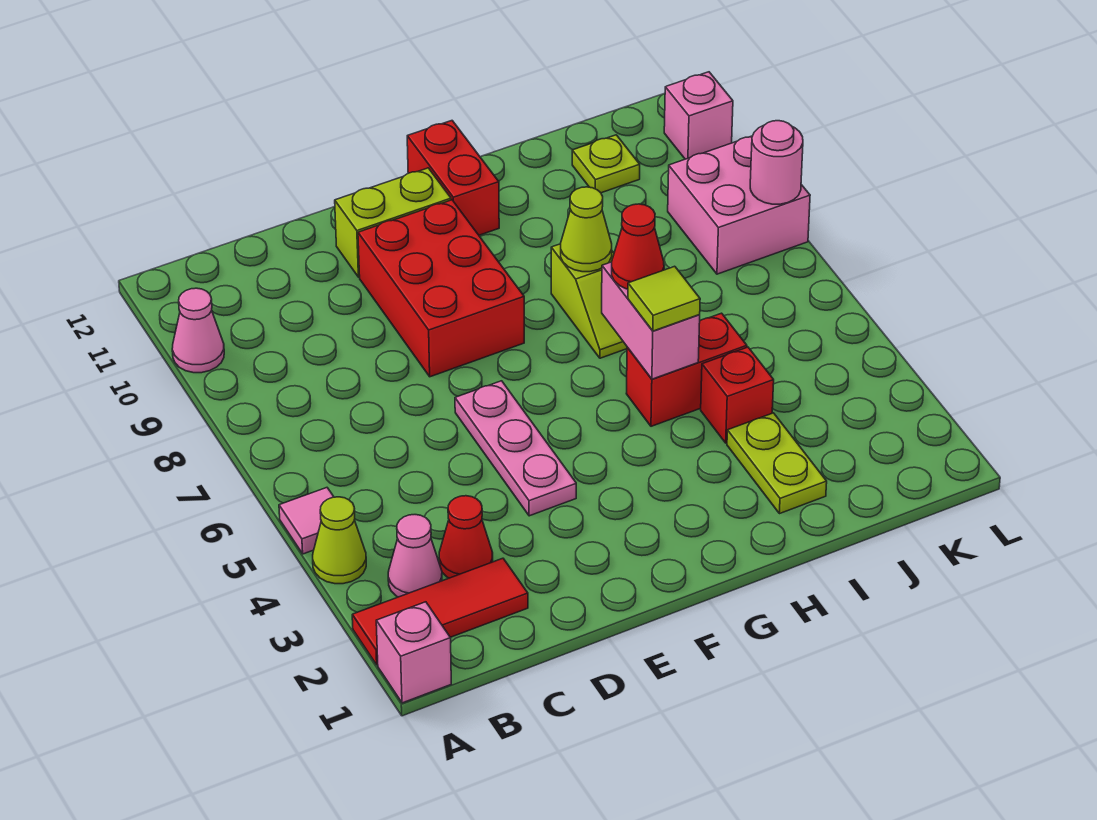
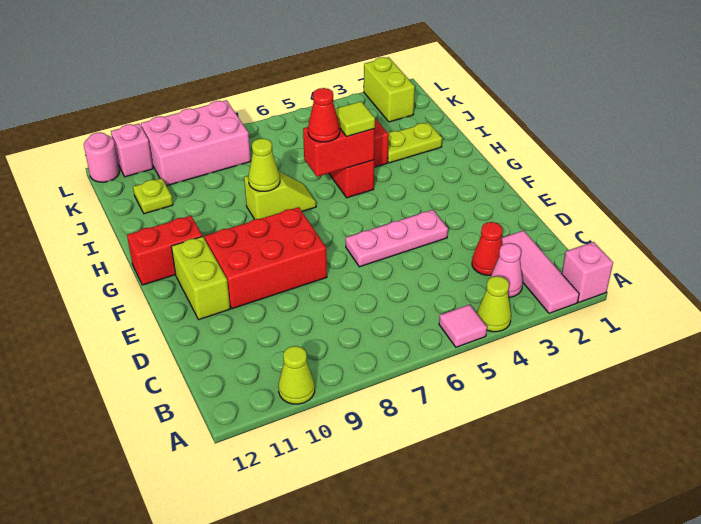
red tile A2:C2 level 1 -> pink tile A2:C2 level 1
pink cone A10 level 1 -> lime cone A10 level 1
pink brick H5:H6 level 2 -> red brick H5:H6 level 2
none -> lime brick K2:L2 level 1
pink brick K8:L9 level 1 -> pink brick K8:L10 level 1
pink round brick L8 level 2 -> pink round brick L12 level 1

